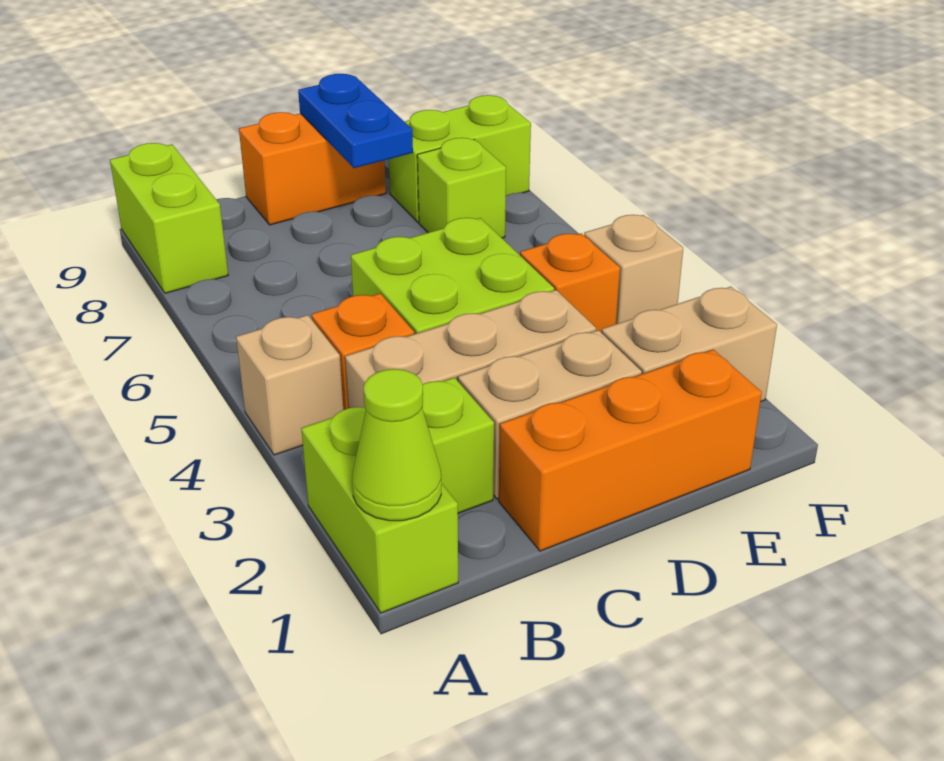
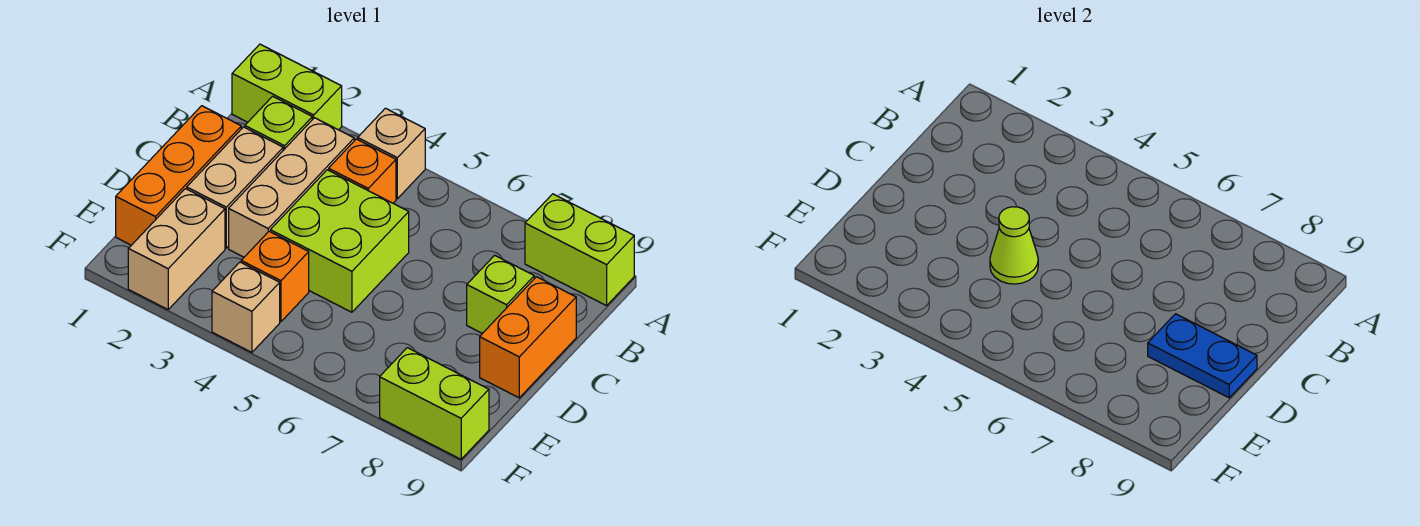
lime cone A1 level 2 -> lime cone D4 level 2
lime brick E7 level 1 -> lime brick C8 level 1
lime brick E8:F8 level 1 -> lime brick F8:F9 level 1

